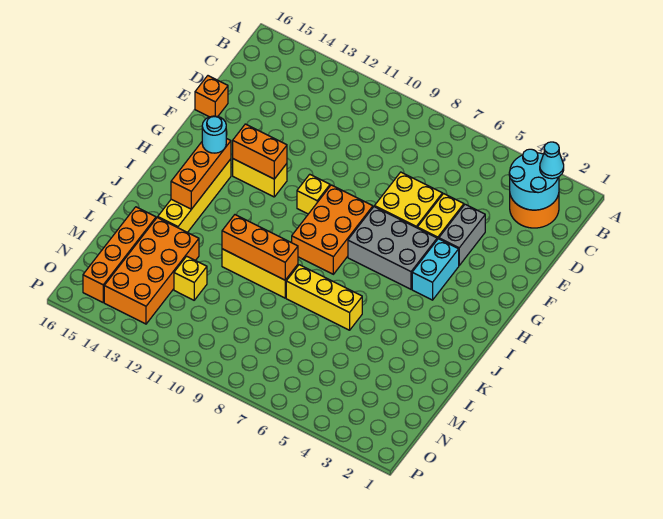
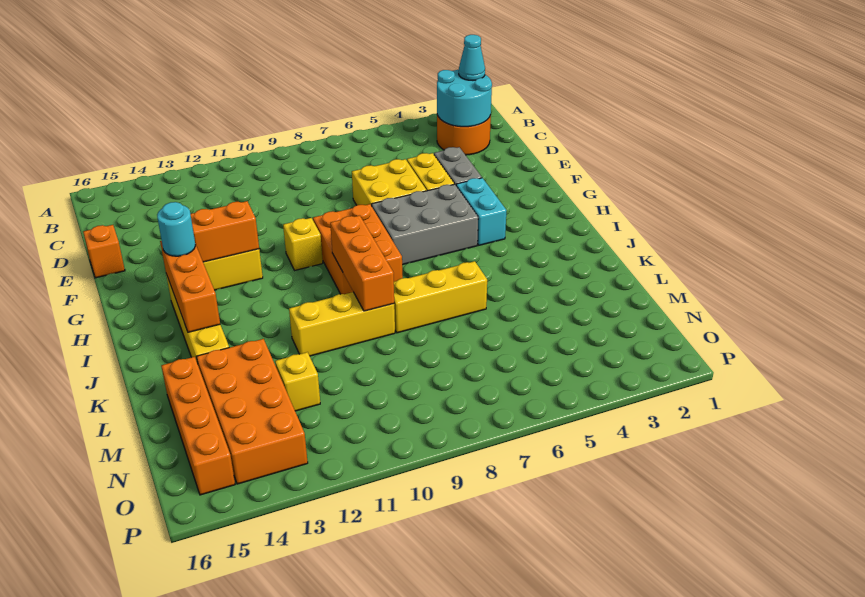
orange brick K9:K11 level 2 -> orange brick I9:K9 level 2

